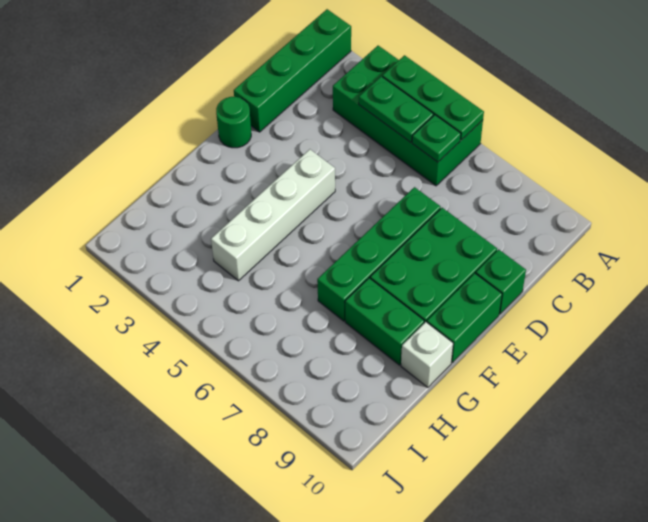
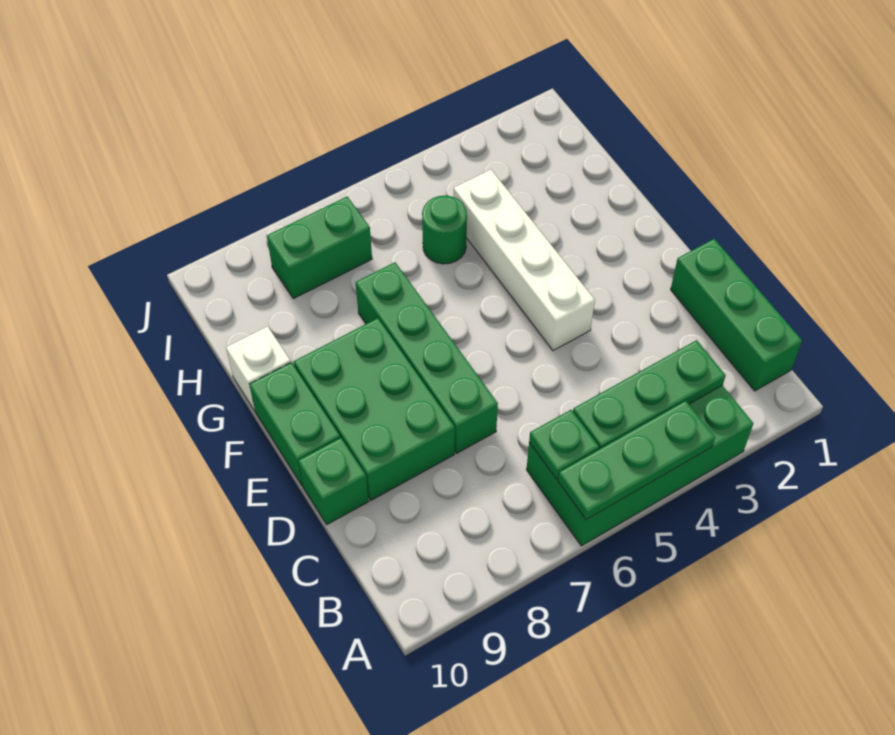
green brick A1:D1 level 1 -> green brick B1:D1 level 1
green plate B4:B5 level 2 -> green plate B3:B5 level 2
green round brick E1 level 1 -> green round brick H5 level 1
green brick G8:G9 level 1 -> green brick I7:I8 level 1

